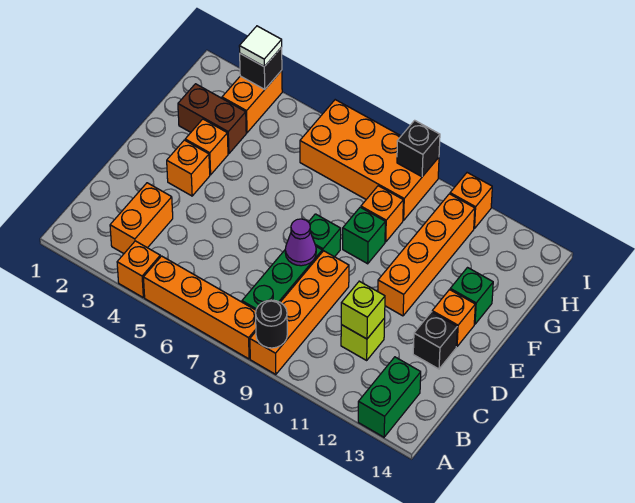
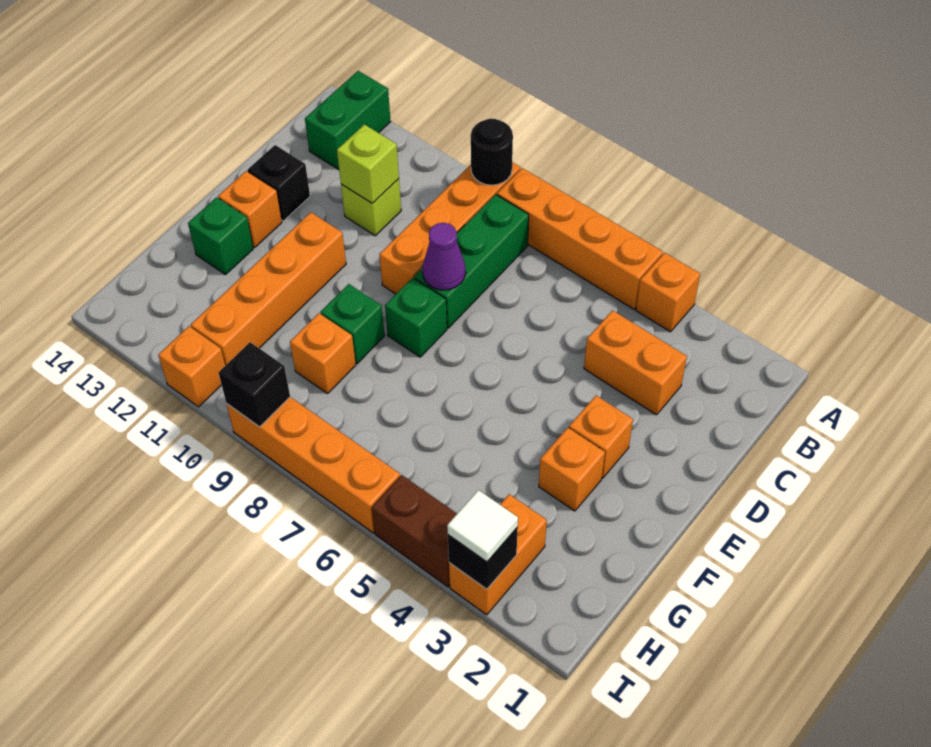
orange brick B3:C3 level 1 -> orange brick C3:C4 level 1
brown brick G2:G3 level 1 -> brown brick I4:I5 level 1
orange brick H6:I9 level 1 -> orange brick I6:I9 level 1

